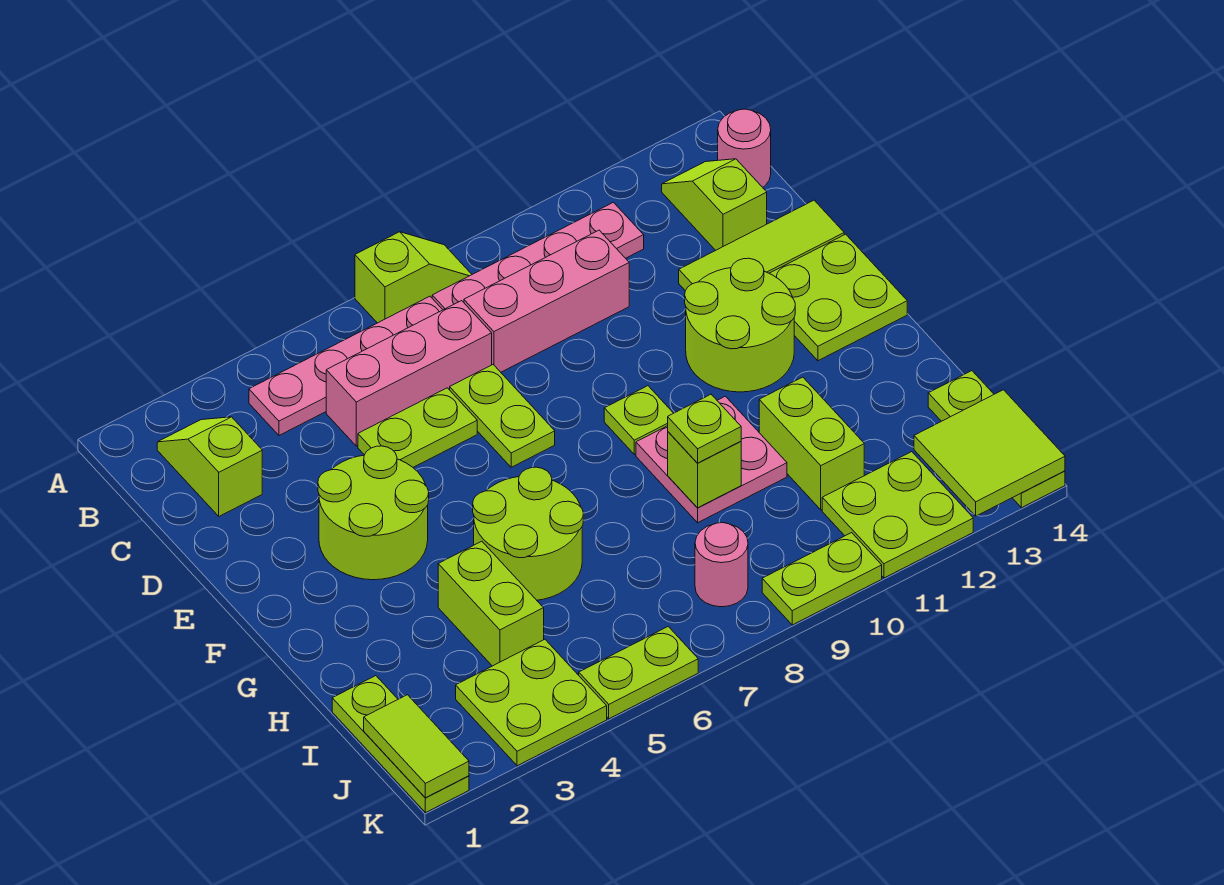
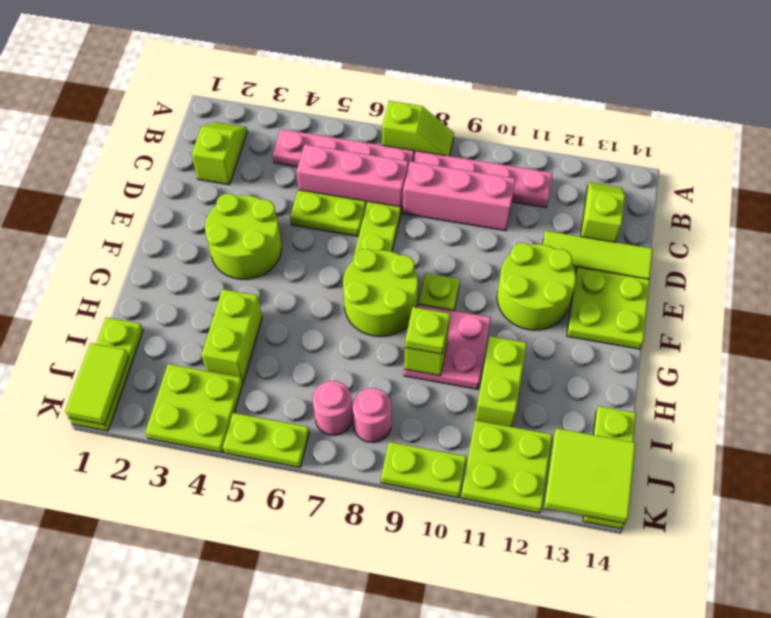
pink round brick B14 level 1 -> pink round brick J7 level 1
lime round brick G5:H6 level 1 -> lime round brick F7:G8 level 1

